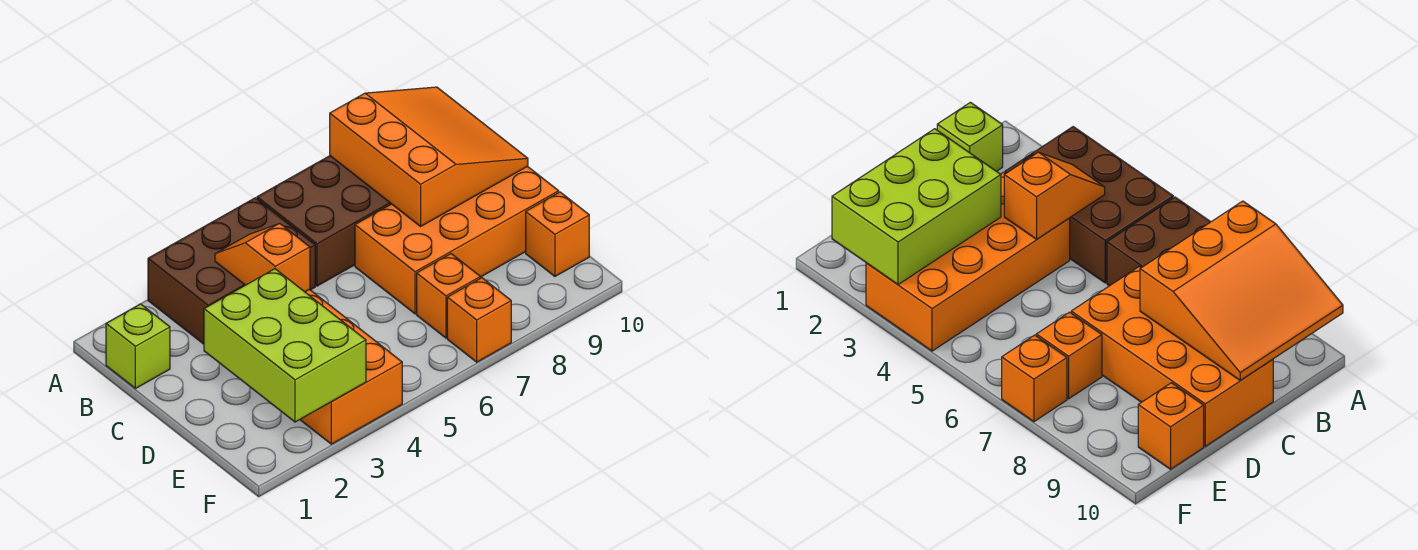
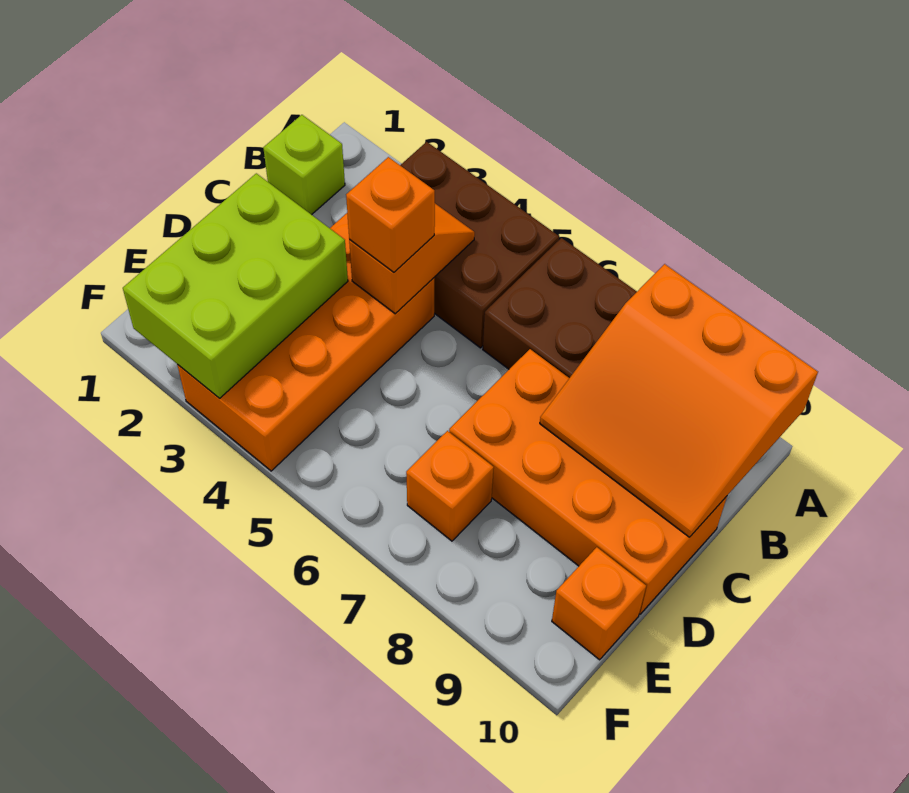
orange slope A8:C10 level 2 top 8 -> orange slope A8:C10 level 2 top A
orange brick F7 level 1 -> orange brick C4 level 3

